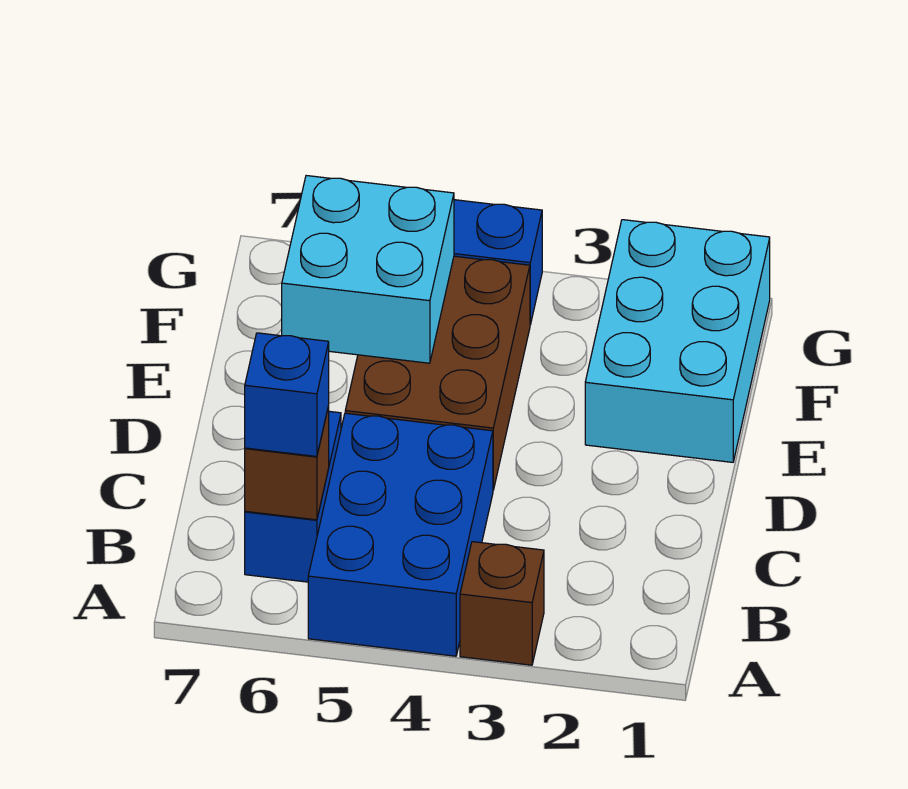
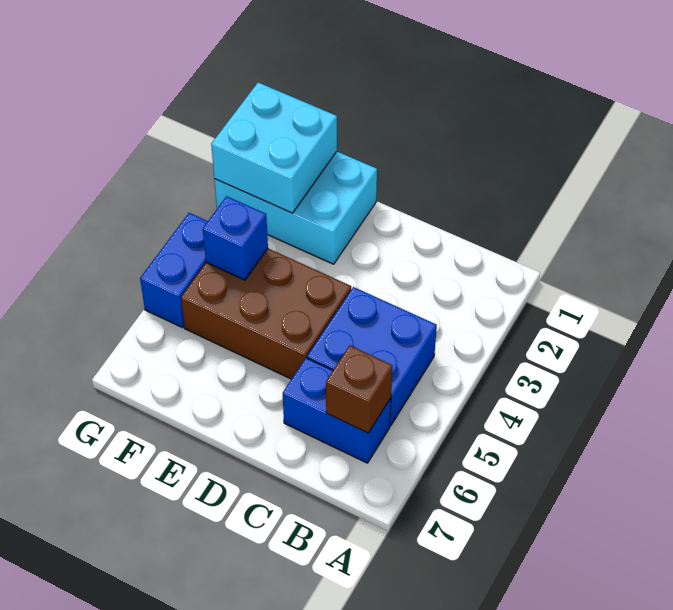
brown brick A3 level 1 -> none
blue brick A4:C5 level 1 -> blue brick B4:C5 level 1
blue brick B6 level 3 -> blue brick F4 level 2
cyan brick E5:F6 level 2 -> cyan brick F1:G2 level 2

